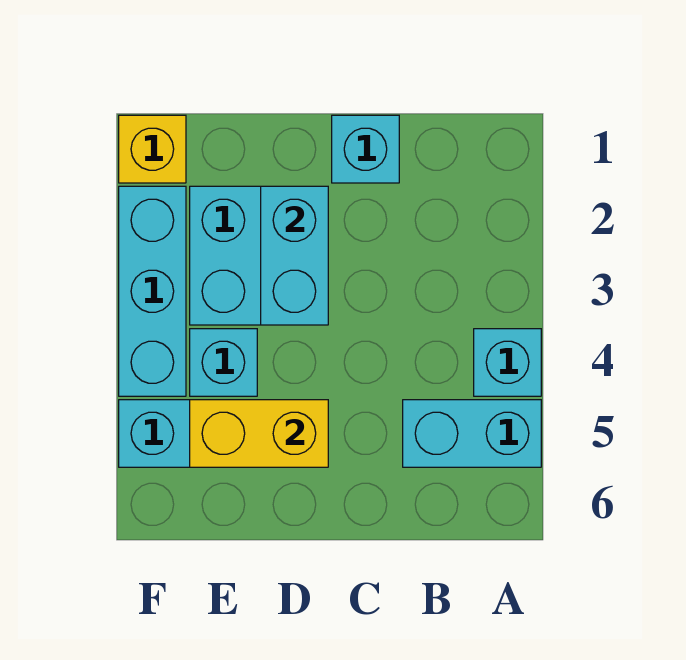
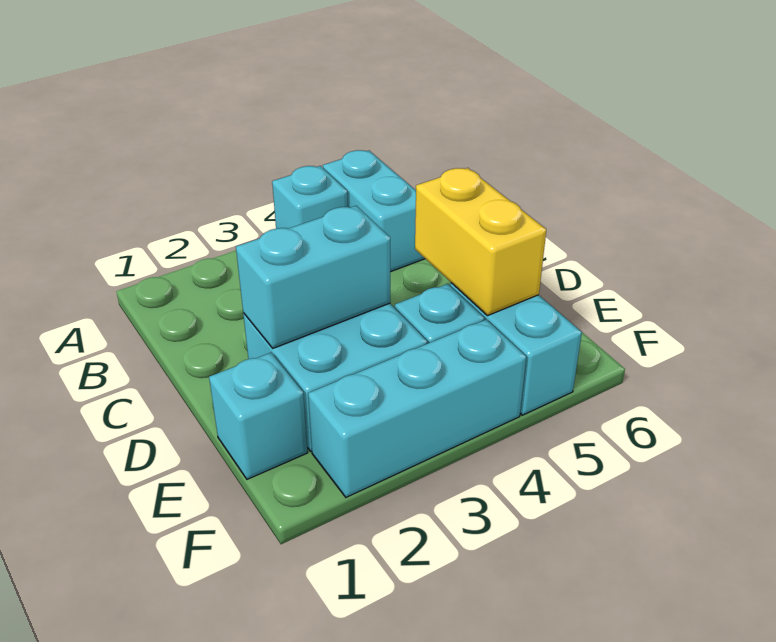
cyan brick C1 level 1 -> cyan brick E1 level 1
yellow brick F1 level 1 -> none

